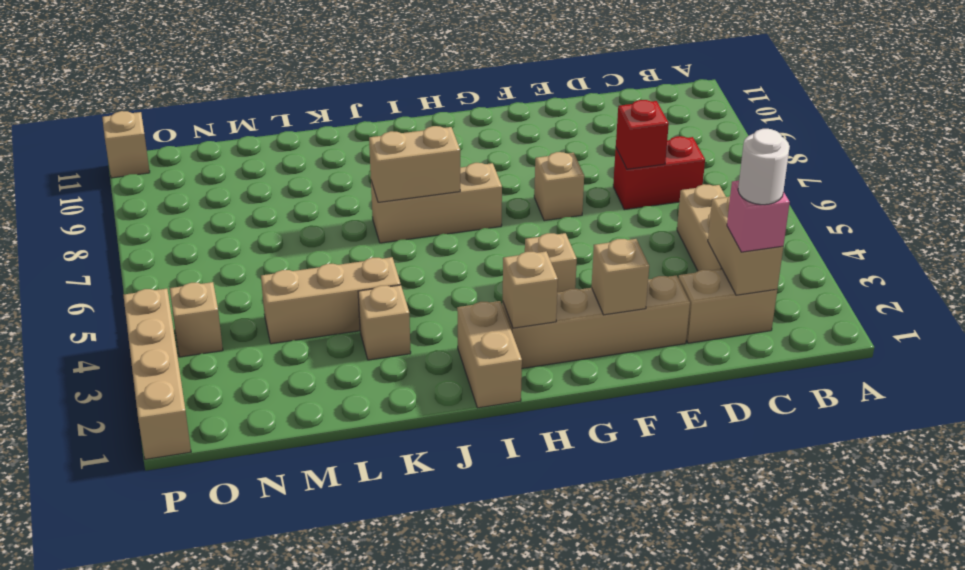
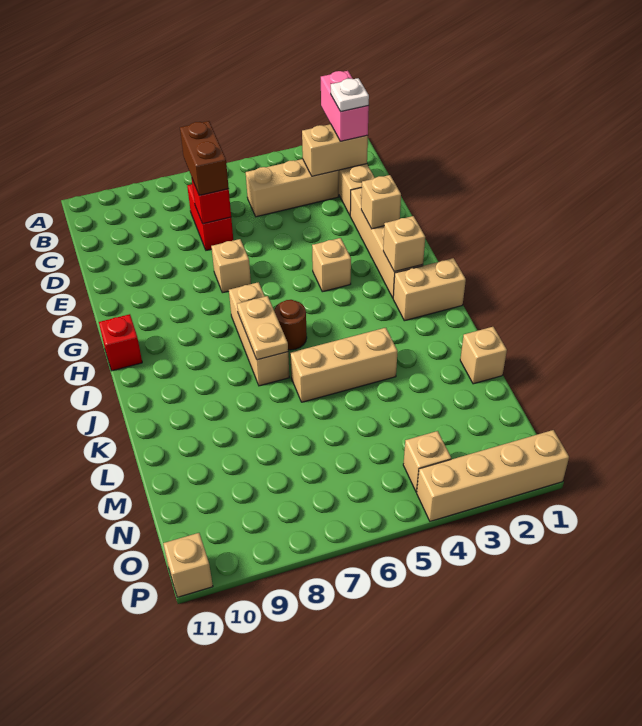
pink brick C2 level 3 -> pink brick B2:C2 level 3
white round brick C2 level 4 -> white plate C2 level 4
none -> brown brick C7:D7 level 3
none -> red brick H11 level 1
none -> brown round brick I6 level 1
tan brick I7:J7 level 2 -> tan plate I7:J7 level 2
tan brick K3 level 1 -> tan brick L1 level 1
tan brick K4:M4 level 1 -> tan brick K4:K6 level 1

